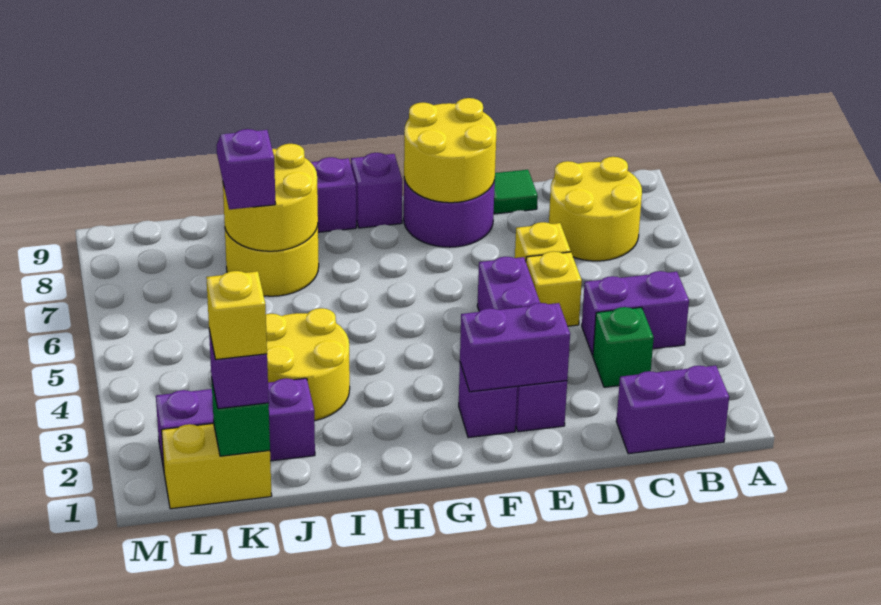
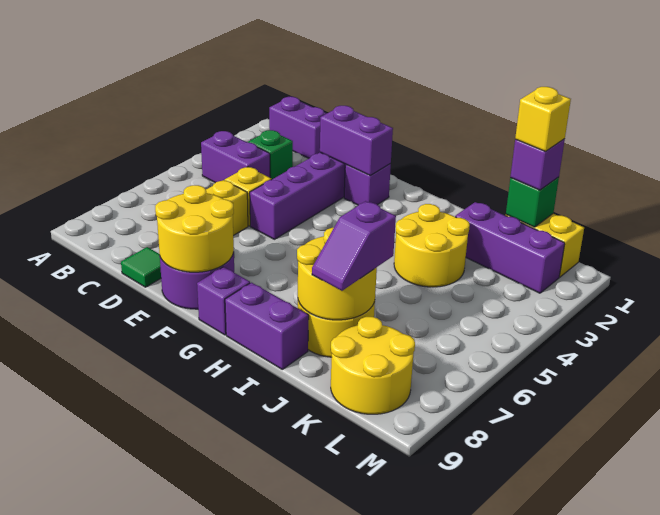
yellow round brick B7:C8 level 1 -> yellow round brick K8:L9 level 1

